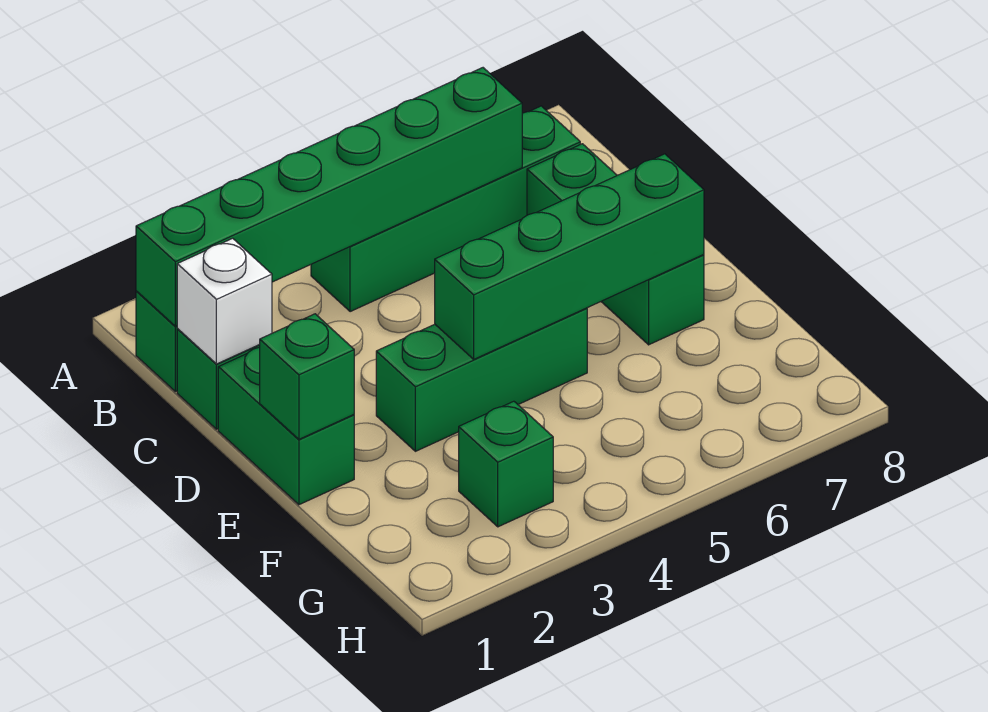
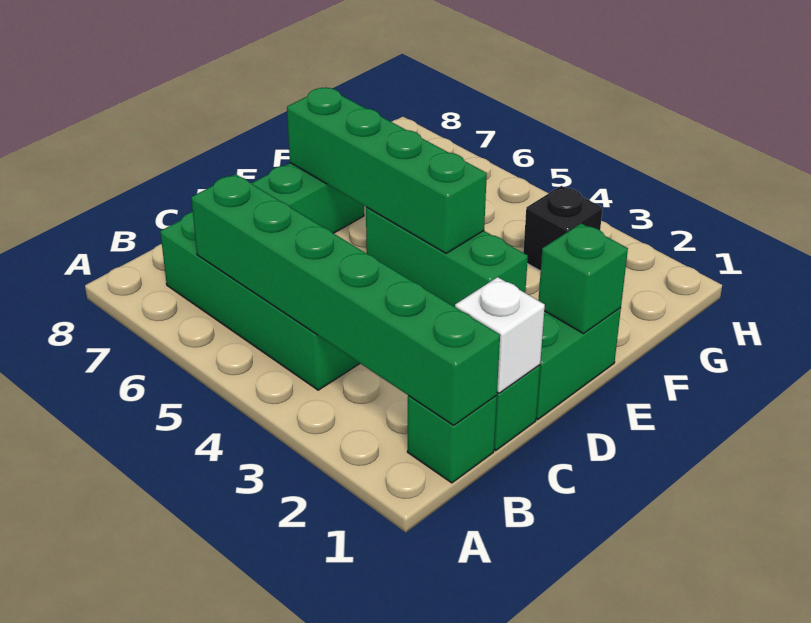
green brick G3 level 1 -> black brick G3 level 1

